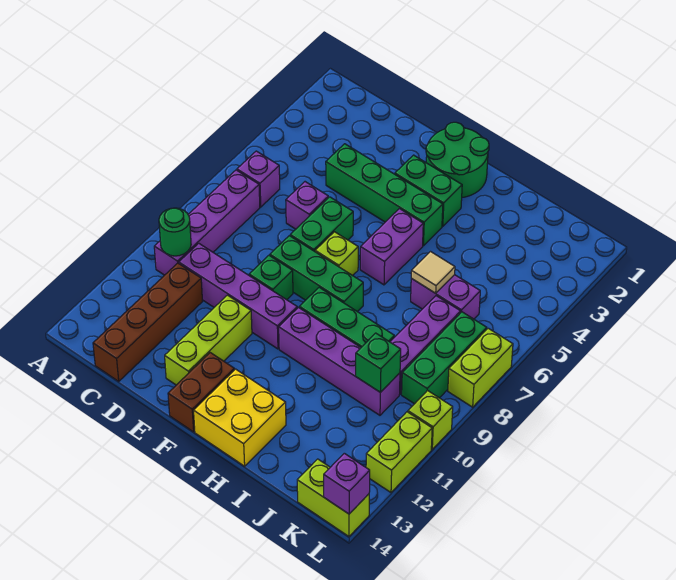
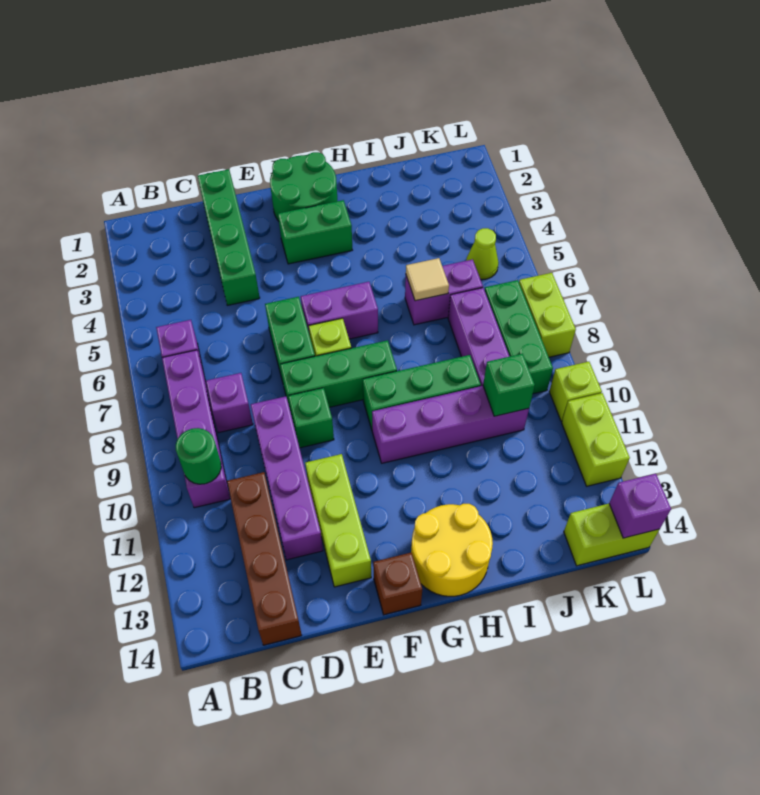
purple brick C10:F10 level 1 -> purple brick D9:D12 level 1
green brick D4:G4 level 1 -> green brick D1:D4 level 1
purple brick D6 level 1 -> purple brick C8 level 1
brown brick F13:F14 level 1 -> brown brick F14 level 1
purple brick G5:G6 level 1 -> purple brick F6:G6 level 1
yellow brick G13:H14 level 1 -> yellow round brick G13:H14 level 1
none -> lime cone K5 level 1

